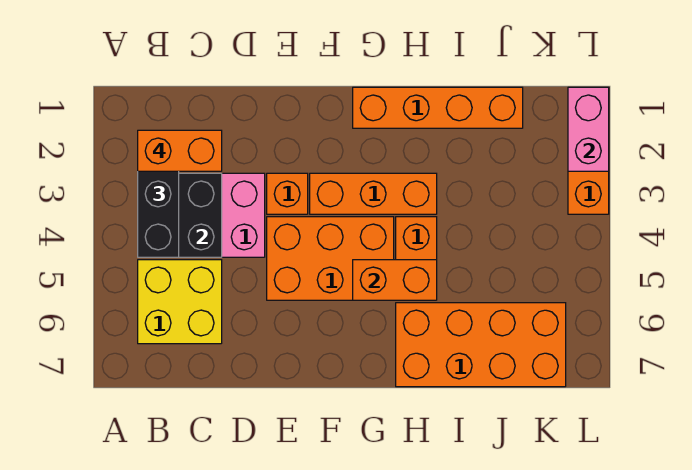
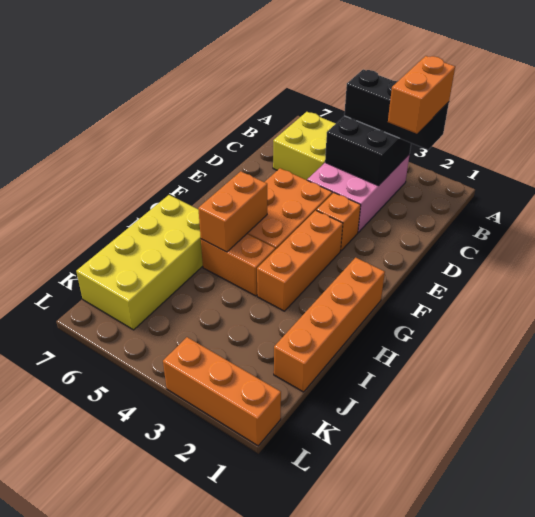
orange brick H6:K7 level 1 -> yellow brick H6:K7 level 1
pink brick L1:L2 level 2 -> none

